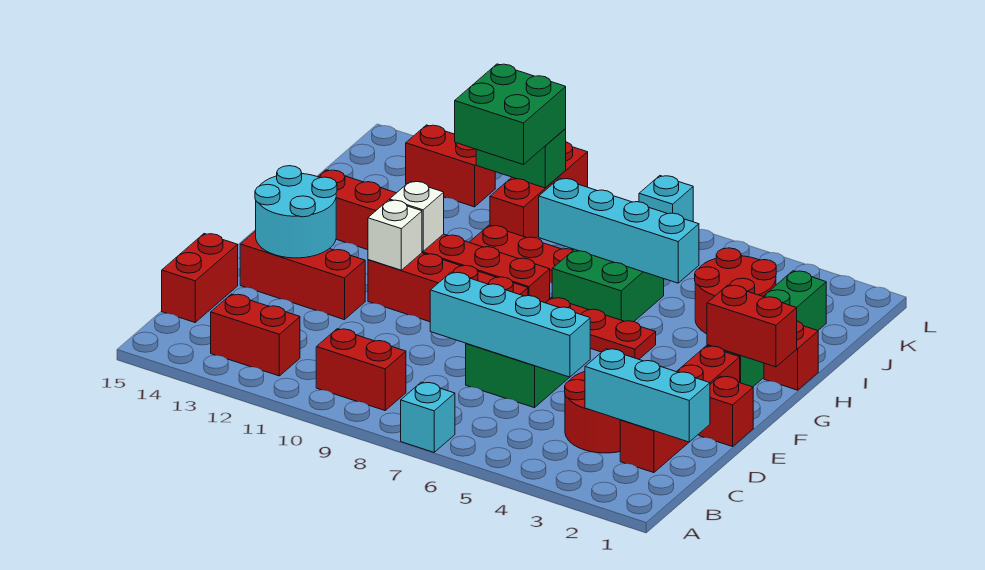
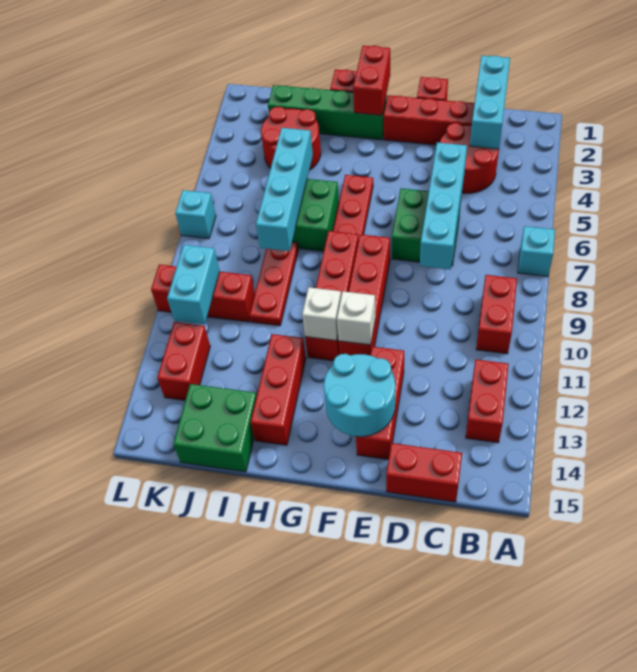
green brick J10:K11 level 3 -> green brick I14:J15 level 1
green brick K10:K11 level 2 -> cyan brick K10:K11 level 2

